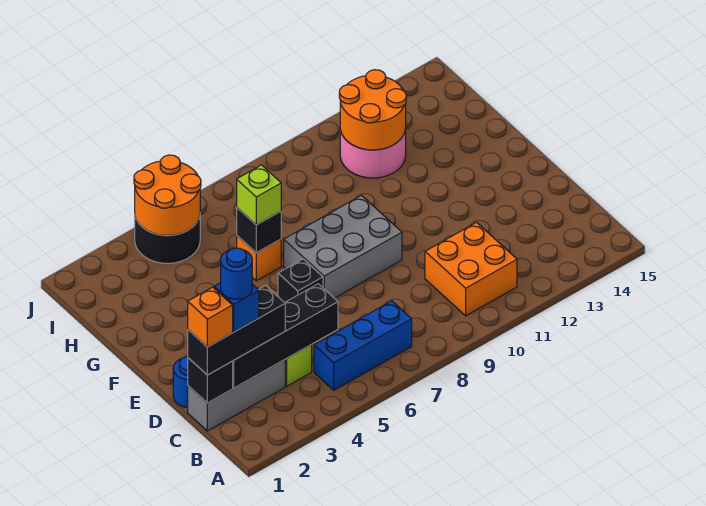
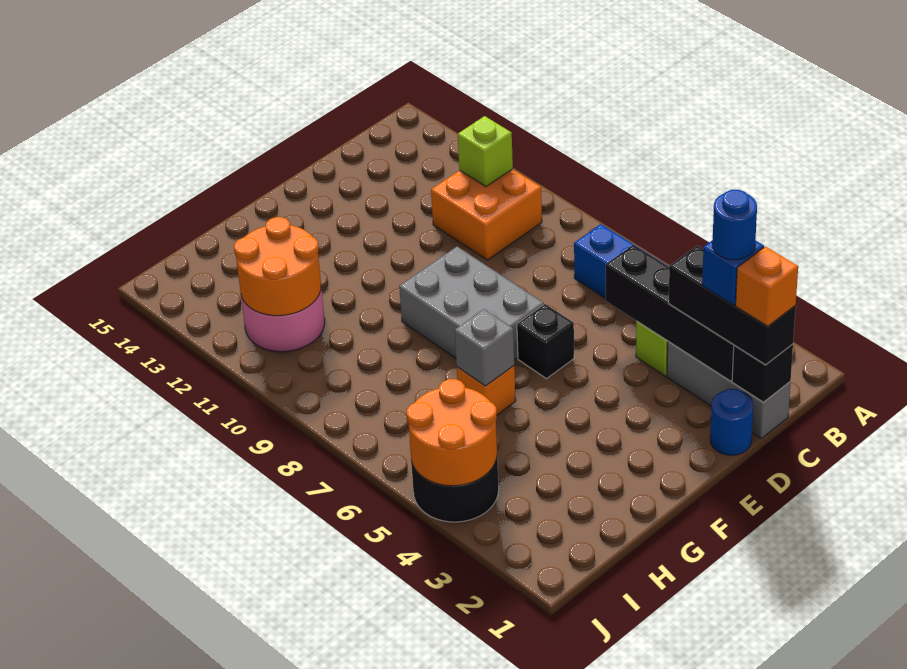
black brick G6 level 2 -> grey brick G6 level 2
lime brick G6 level 3 -> lime brick B11 level 2

